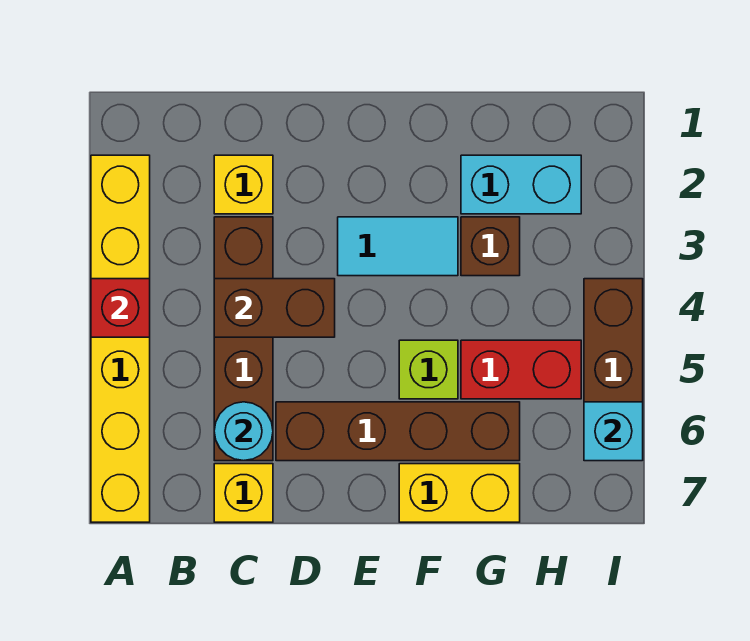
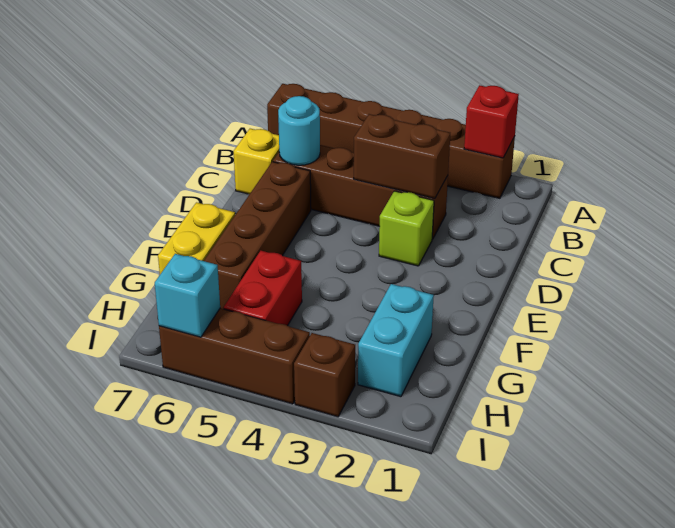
yellow brick A2:A7 level 1 -> brown brick A2:A7 level 1
red brick A4 level 2 -> red brick A2 level 2
yellow brick C2 level 1 -> none
brown brick C4:D4 level 2 -> brown brick C3:C4 level 2
cyan tile E3:F3 level 1 -> none
lime brick F5 level 1 -> lime brick D3 level 1
brown brick G3 level 1 -> brown brick I3 level 1

